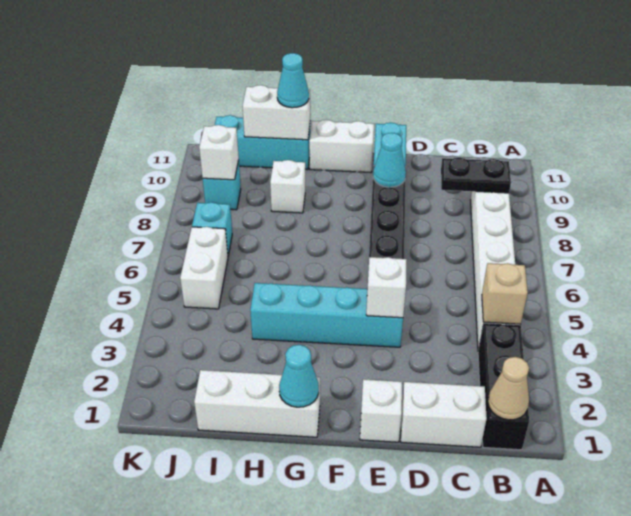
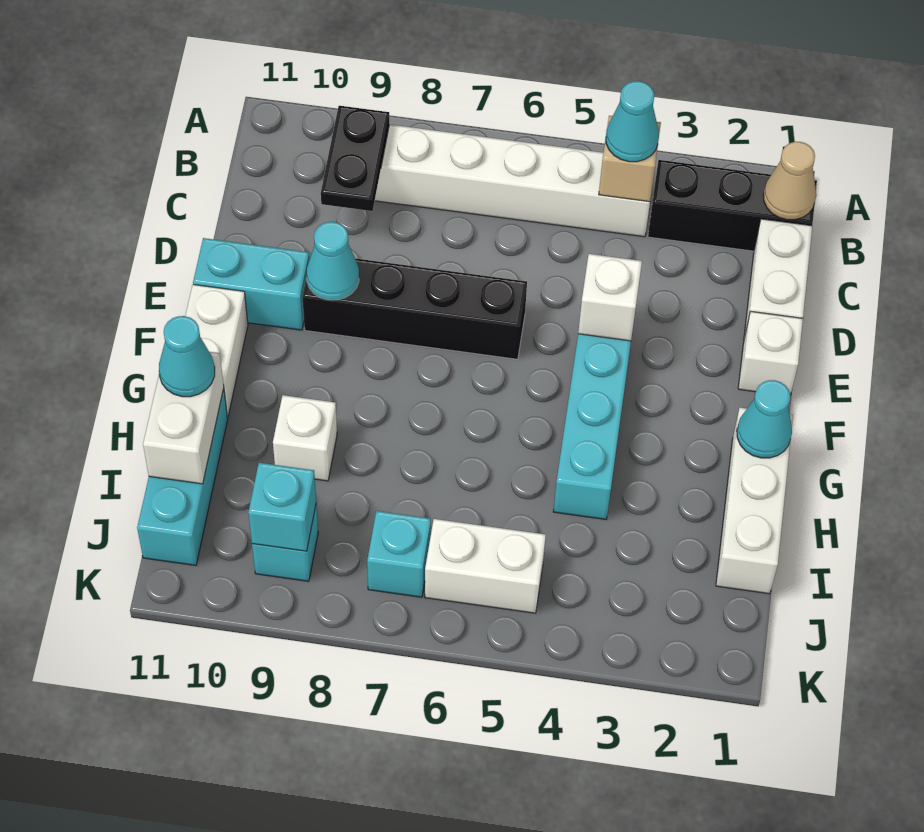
none -> cyan cone B4 level 3
white brick J9 level 2 -> cyan brick J9 level 2

